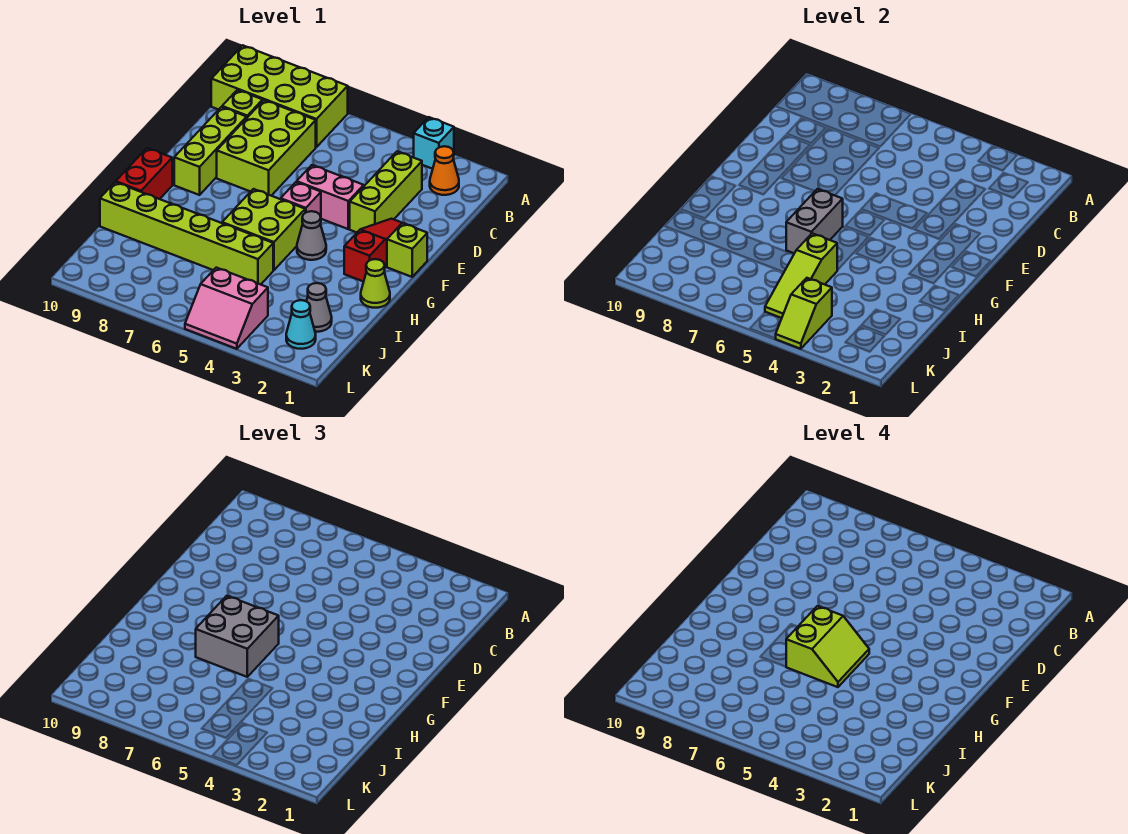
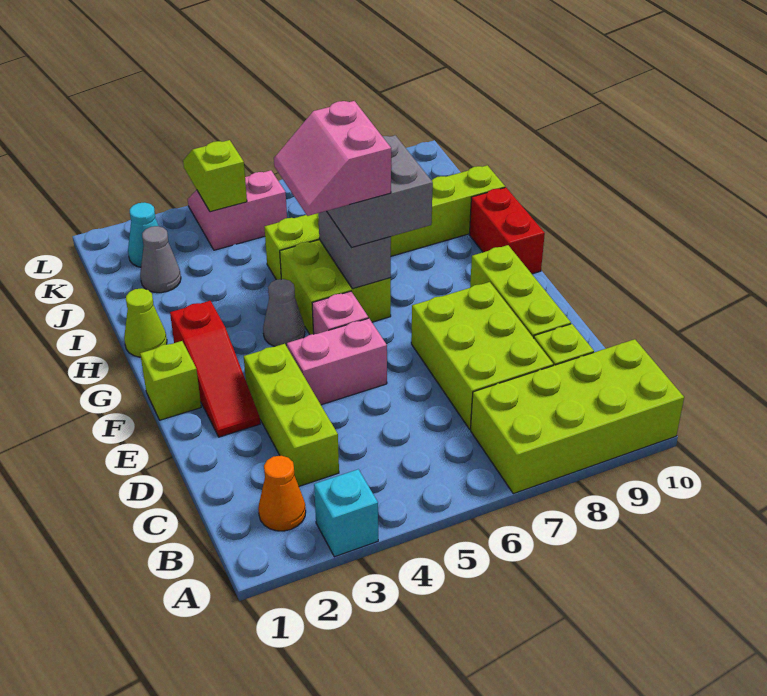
lime slope G5:H6 level 4 top 6 -> pink slope G5:H6 level 4 top 6
lime slope I5:K5 level 2 top I -> none

